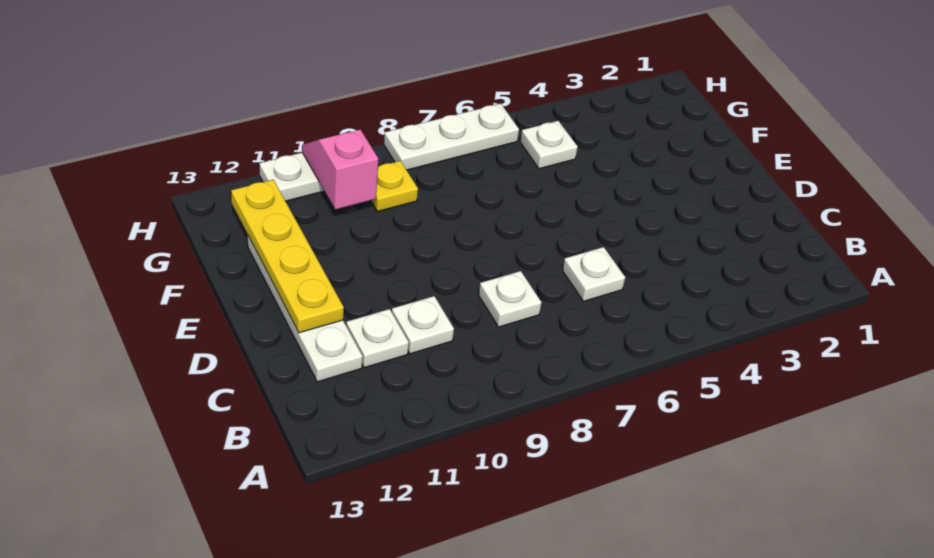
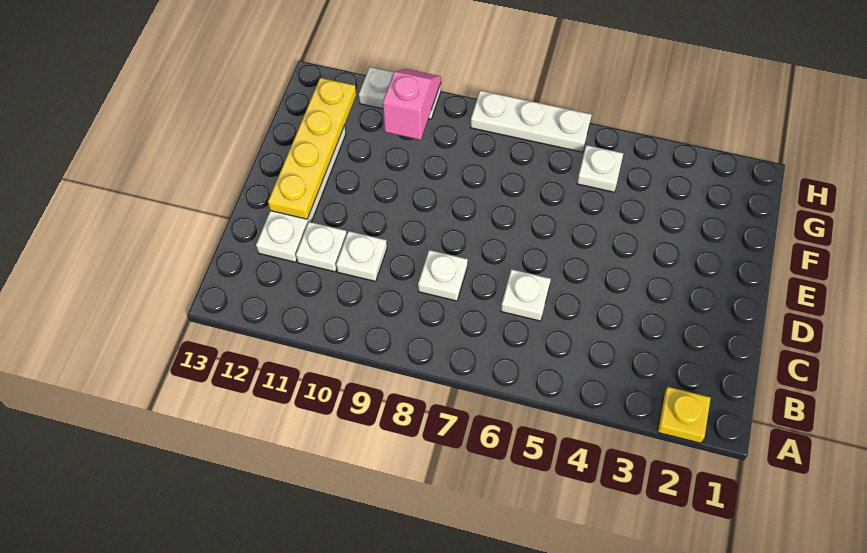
yellow plate G9 level 1 -> yellow plate A2 level 1

